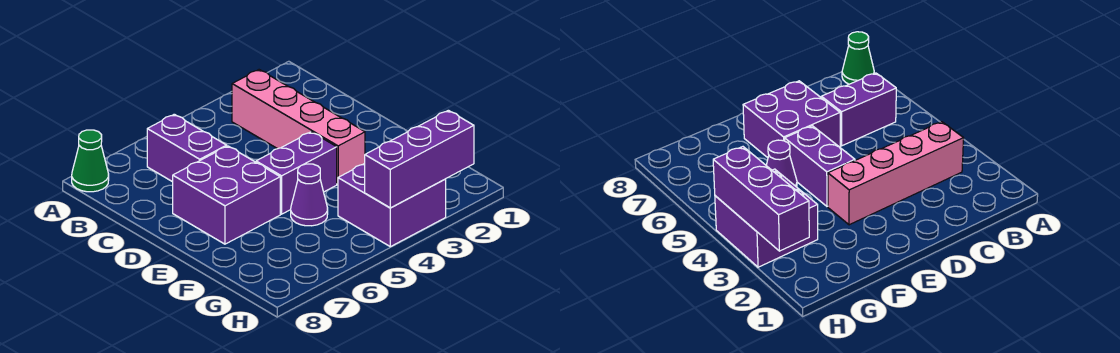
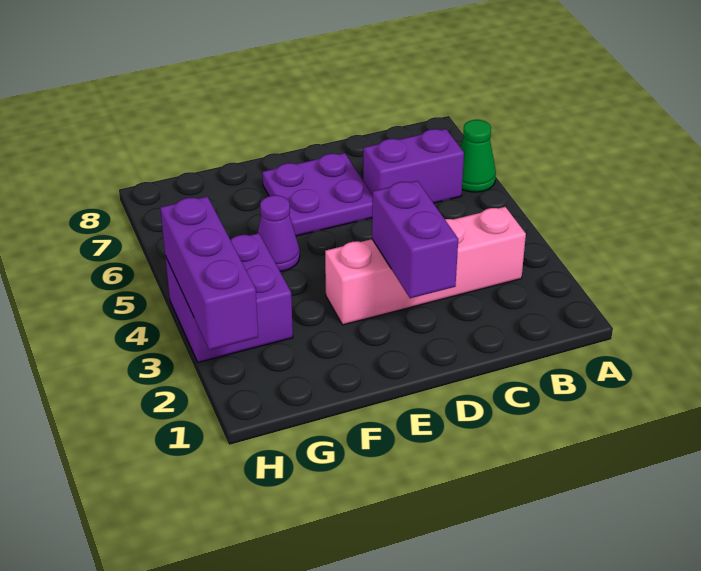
green cone A8 level 1 -> green cone A6 level 1
purple brick D6:E7 level 1 -> purple plate D6:E7 level 1
purple brick E4:E5 level 1 -> purple brick D2:D3 level 2

